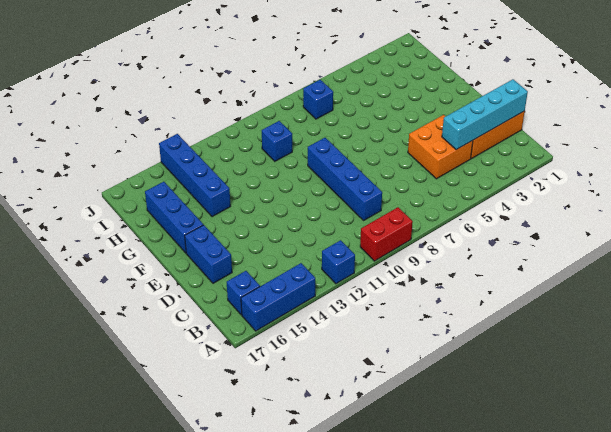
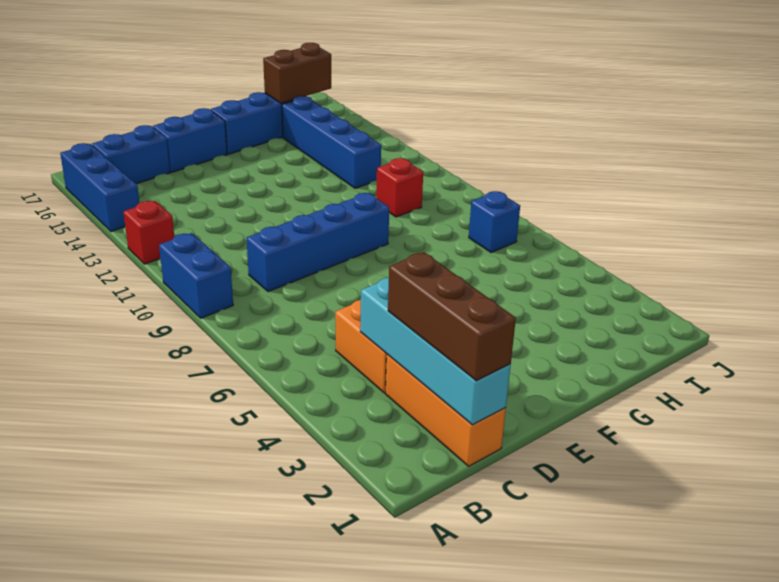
red brick A9:A10 level 1 -> blue brick A9:A10 level 1
blue brick A12 level 1 -> red brick A12 level 1
blue brick B16 level 1 -> blue brick B16:C16 level 1
none -> brown brick C1:C3 level 3
blue brick G14:J14 level 1 -> blue brick H12:H15 level 1
blue brick H10 level 1 -> red brick H10 level 1
none -> brown brick H16:I16 level 2

